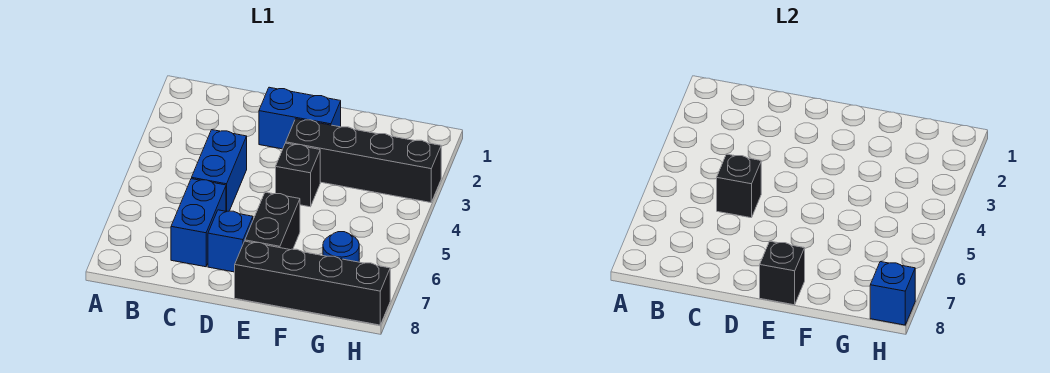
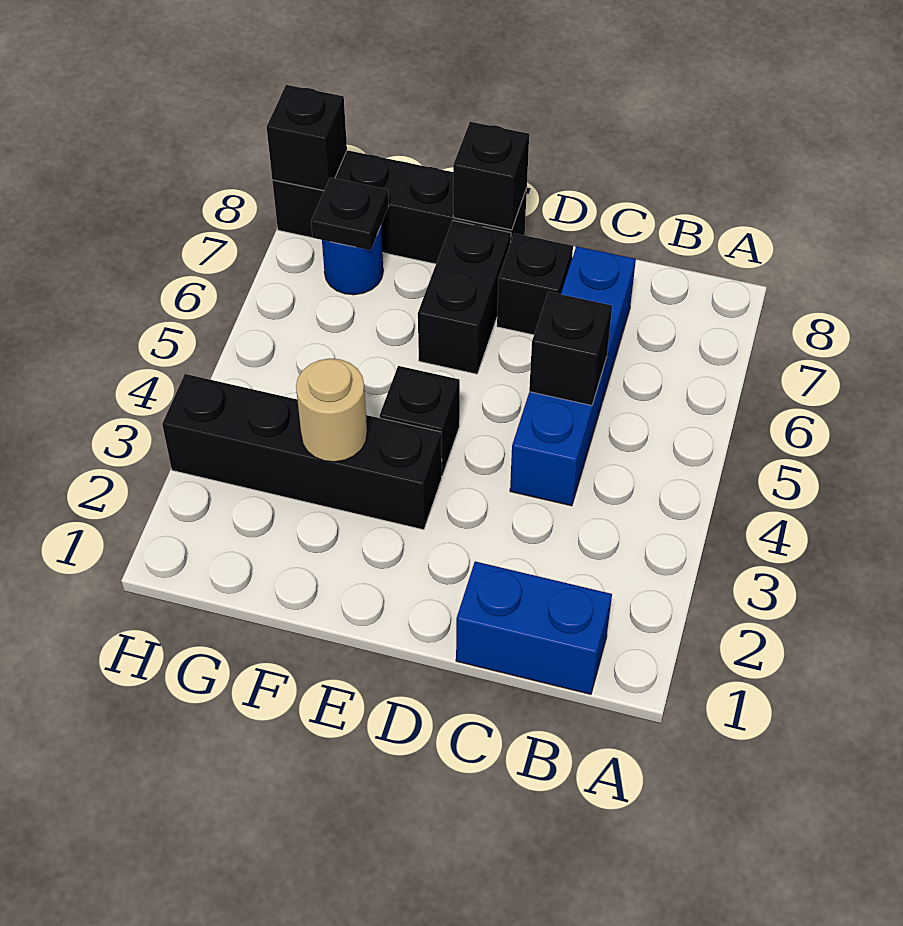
blue brick D2:E2 level 1 -> blue brick B1:C1 level 1
blue brick D7 level 1 -> black brick D7 level 1
none -> tan round brick F3 level 2
none -> black plate G7 level 2
blue brick H8 level 2 -> black brick H8 level 2

